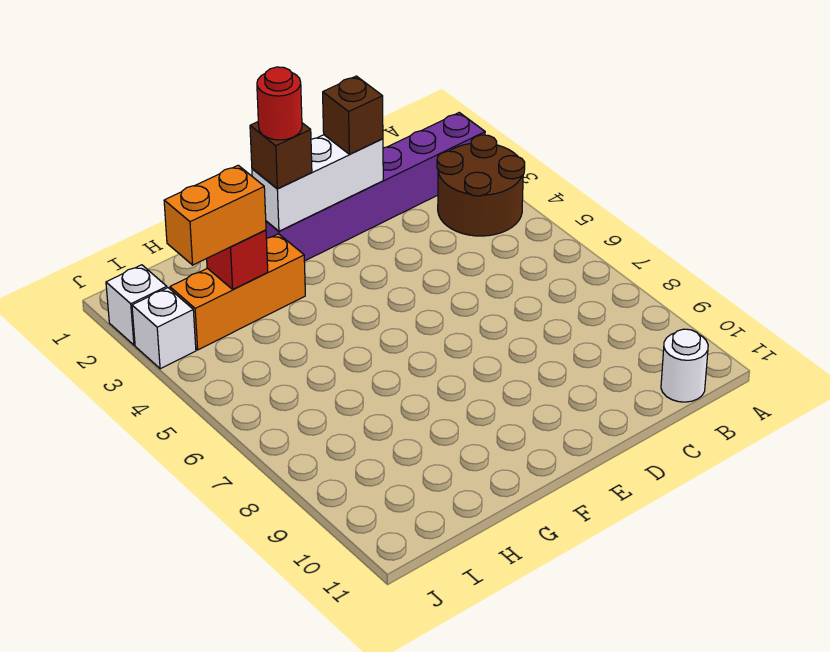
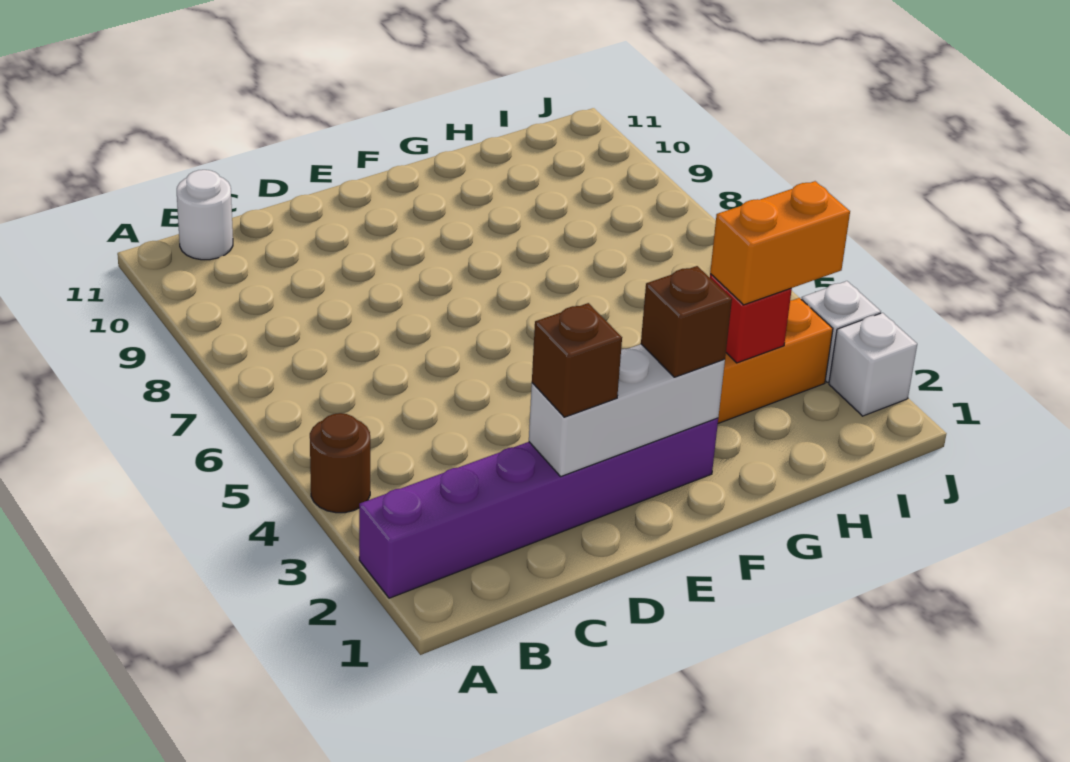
brown round brick A3:B4 level 1 -> brown round brick A4 level 1
red round brick F2 level 4 -> none

